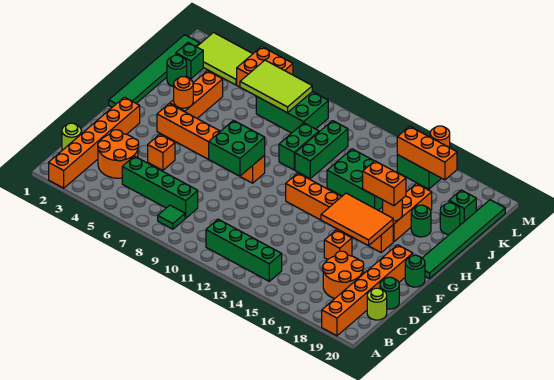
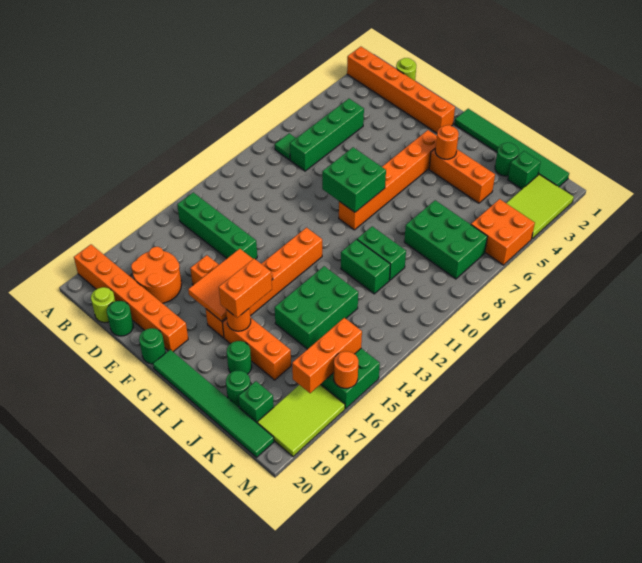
green brick B11:B14 level 1 -> green brick B14:E14 level 1
orange round brick C3:D4 level 1 -> none
orange brick E5 level 1 -> none
green brick I11:K11 level 1 -> green brick I11:J11 level 1
lime tile K6:L8 level 2 -> lime tile L17:M19 level 1
green brick K7:L9 level 1 -> green brick J7:L8 level 1

